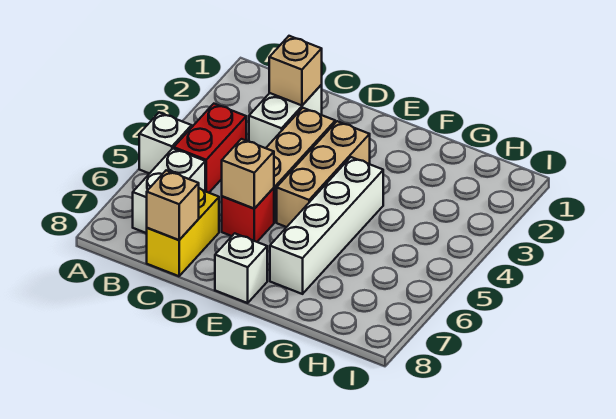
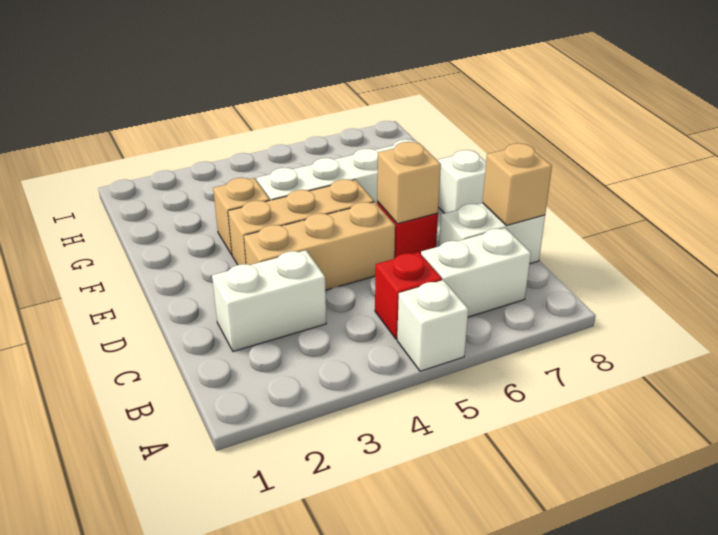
red brick B4:B5 level 1 -> red brick B5 level 1
tan brick C2 level 2 -> tan brick F3 level 1
yellow brick C7:C8 level 1 -> white brick C7:C8 level 1

